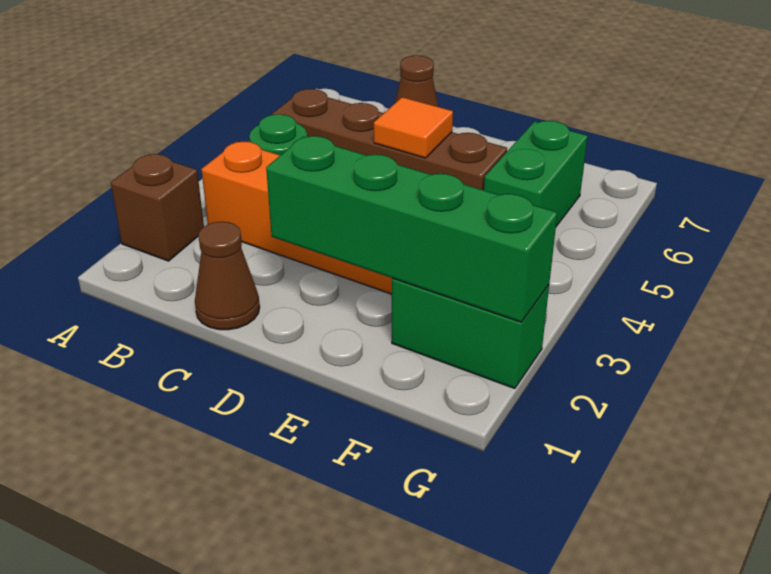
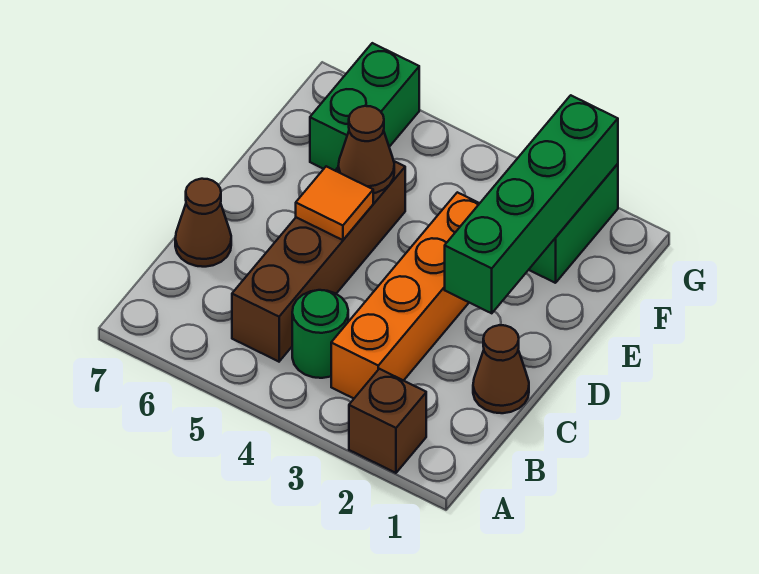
none -> brown cone E5 level 2
green brick F5:F6 level 1 -> green brick F6:G6 level 1

